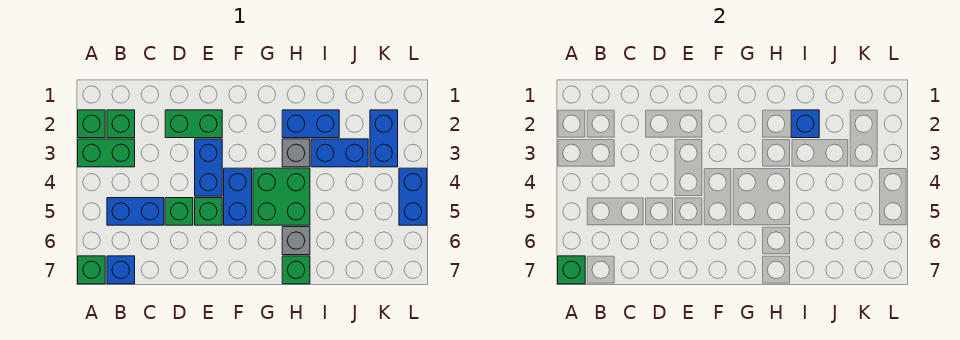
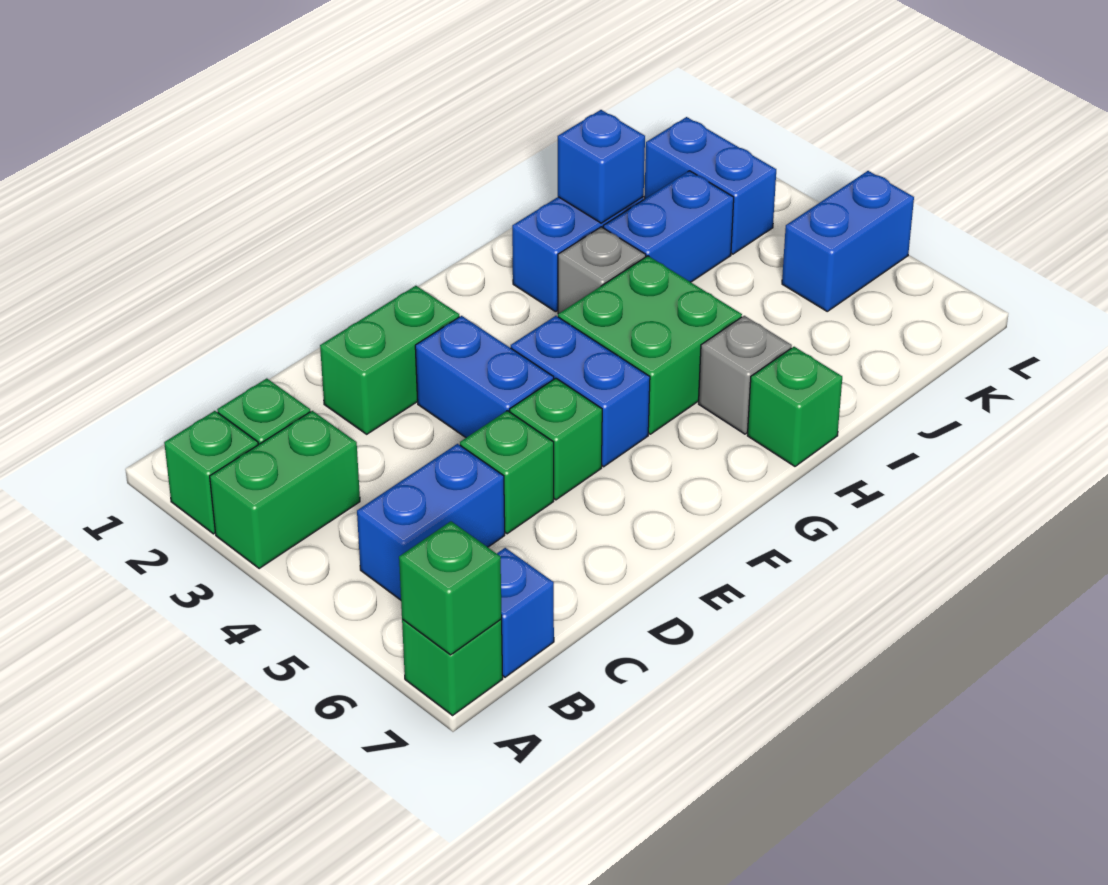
blue brick L4:L5 level 1 -> blue brick K5:L5 level 1

